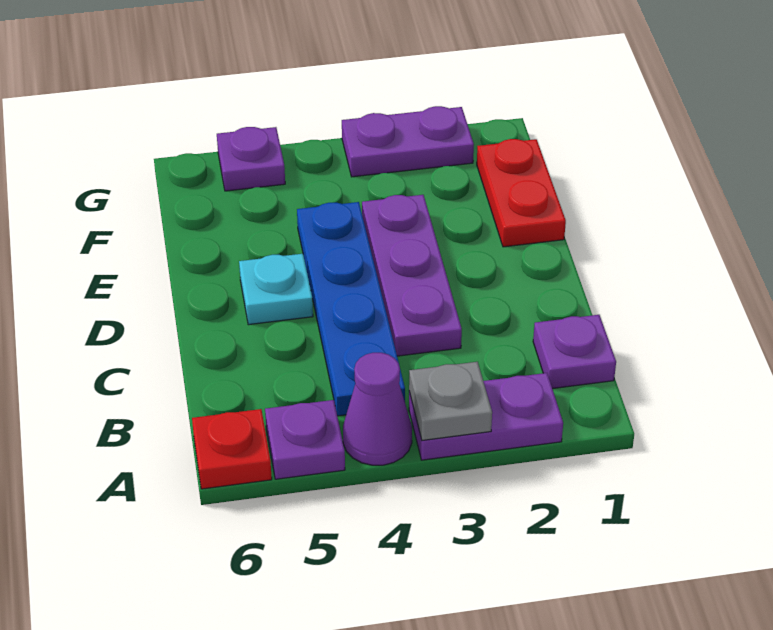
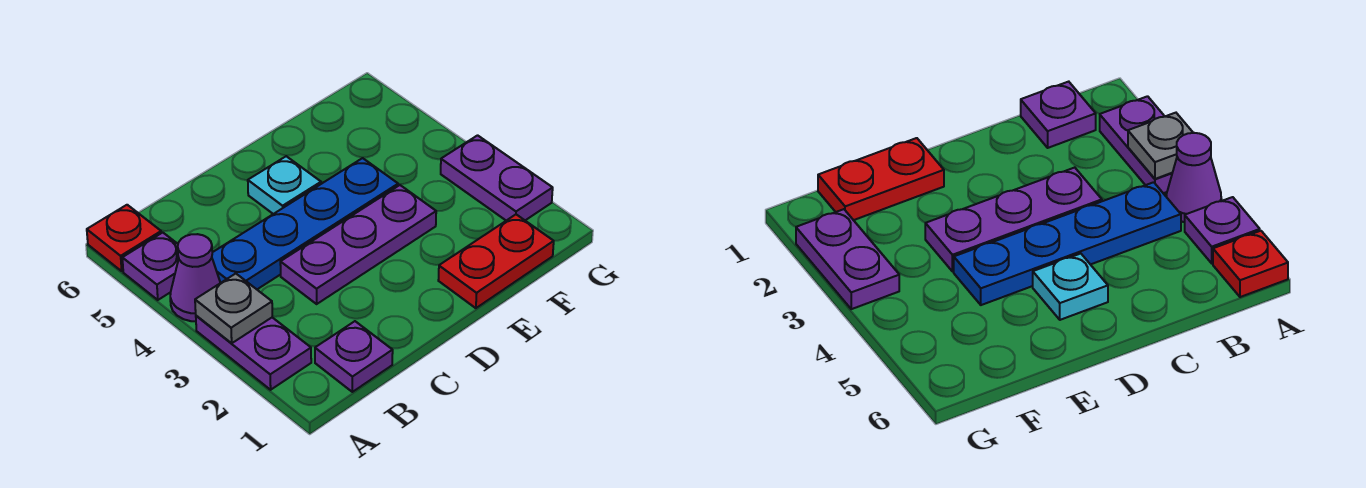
purple plate G5 level 1 -> none

